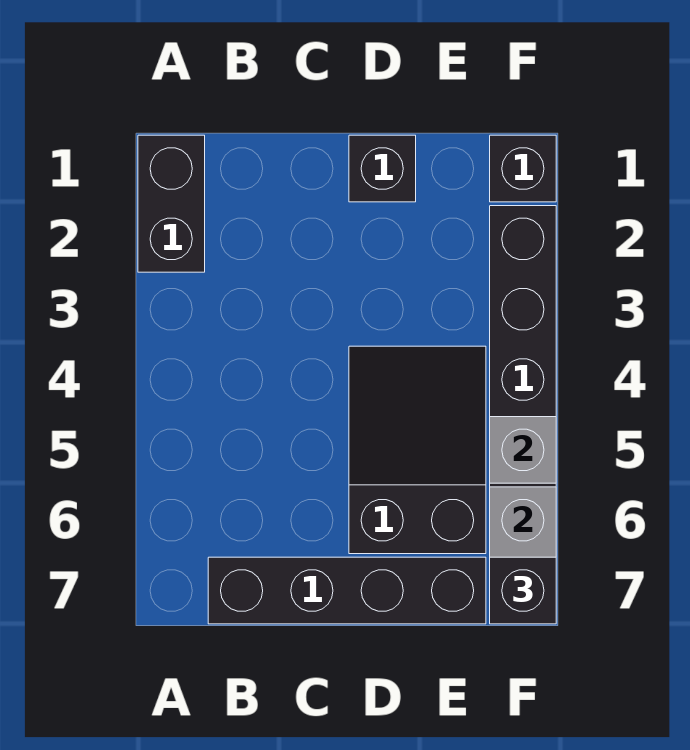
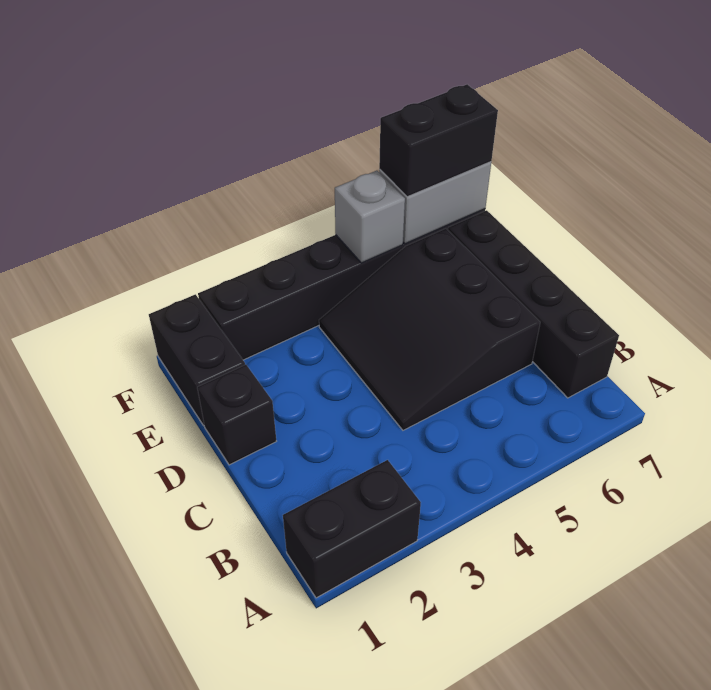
black slope D4:E6 level 1 top 6 -> black slope C4:E6 level 1 top 6
black brick F1 level 1 -> black brick E1:F1 level 1
black brick F7 level 3 -> black brick F6:F7 level 3

